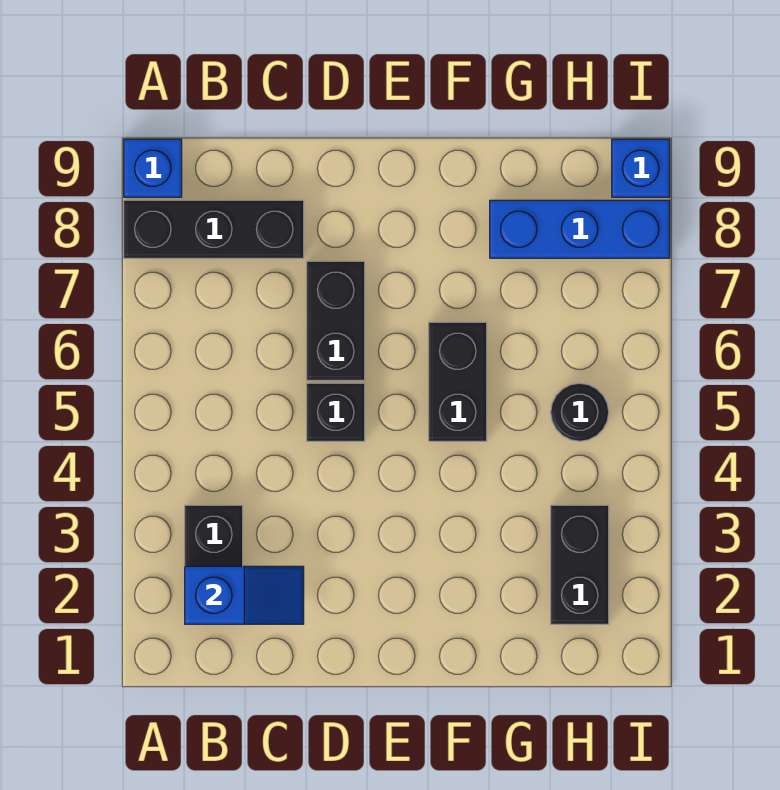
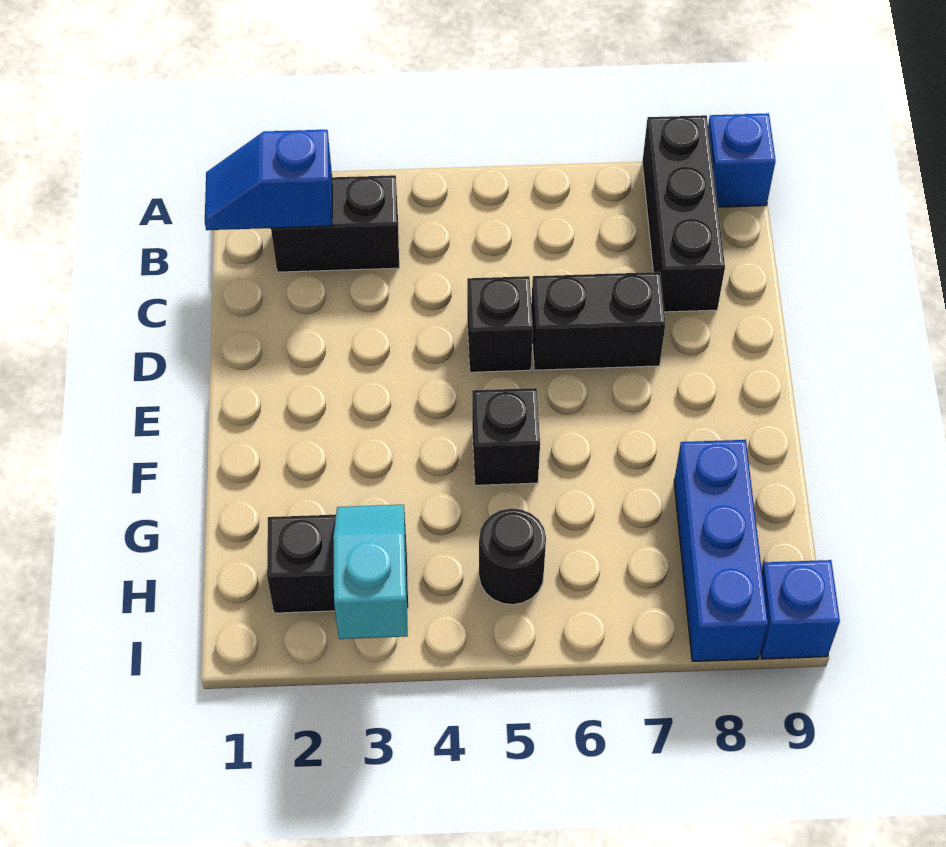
blue slope B2:C2 level 2 top B -> blue slope B1:B2 level 2 top 2
black brick F5:F6 level 1 -> black brick F5 level 1
none -> cyan slope H3:I3 level 2 top I

